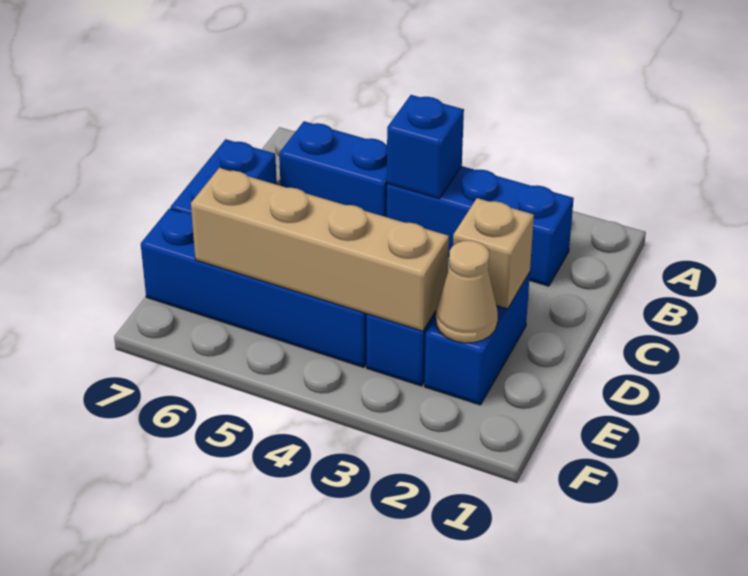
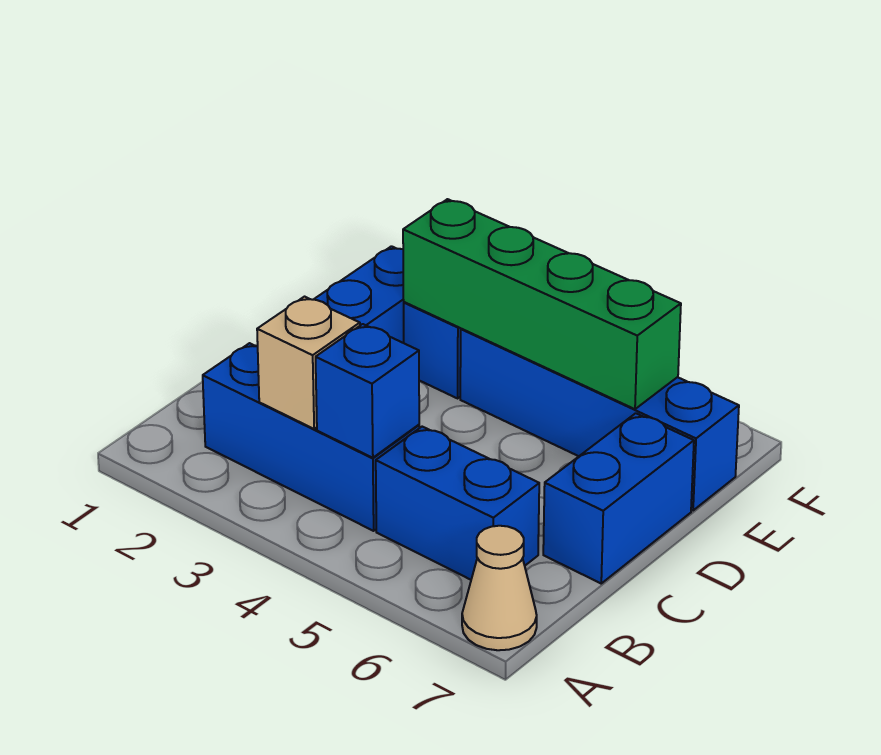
tan brick D2 level 2 -> tan brick B3 level 2
tan cone E2 level 2 -> tan cone A7 level 1
tan brick E3:E6 level 2 -> green brick E3:E6 level 2

